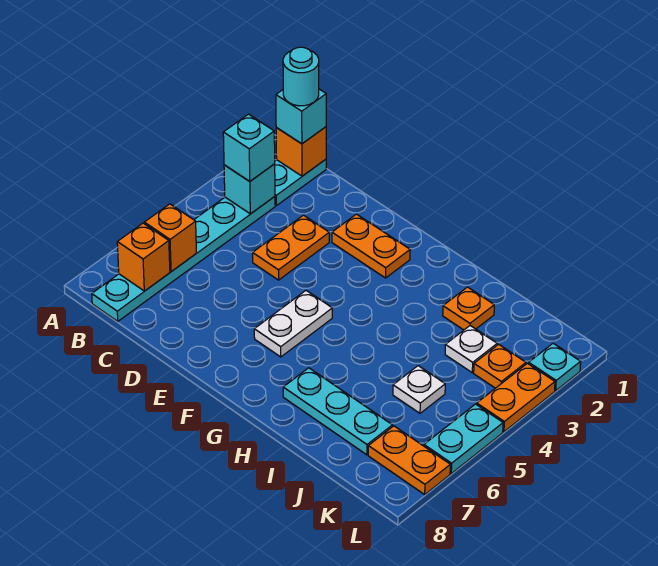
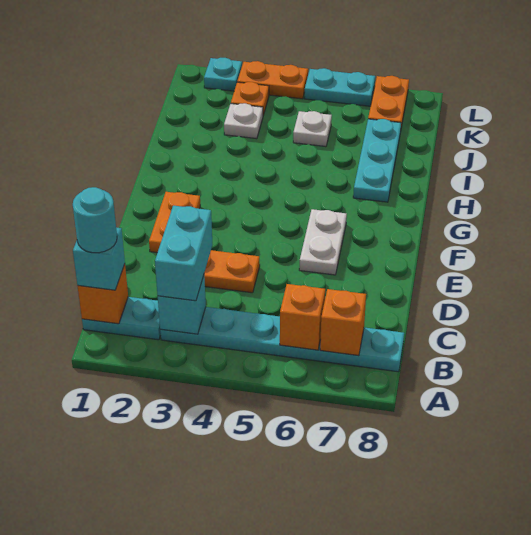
cyan brick B3 level 3 -> cyan brick B3:C3 level 3
white plate F5:F6 level 1 -> white plate E6:F6 level 1
orange plate I2 level 1 -> none

